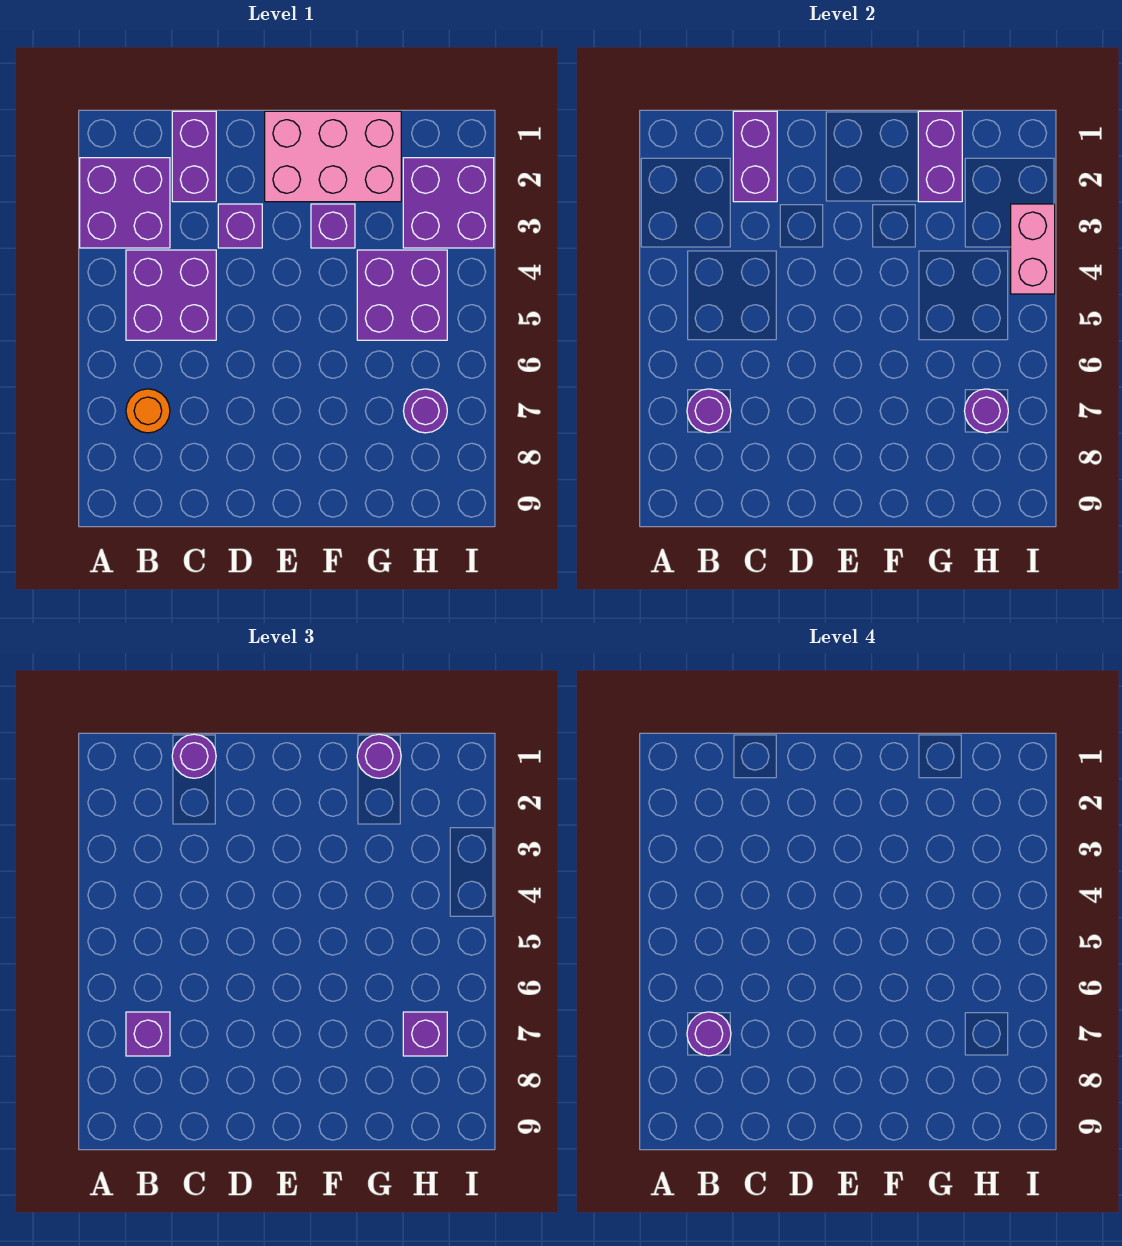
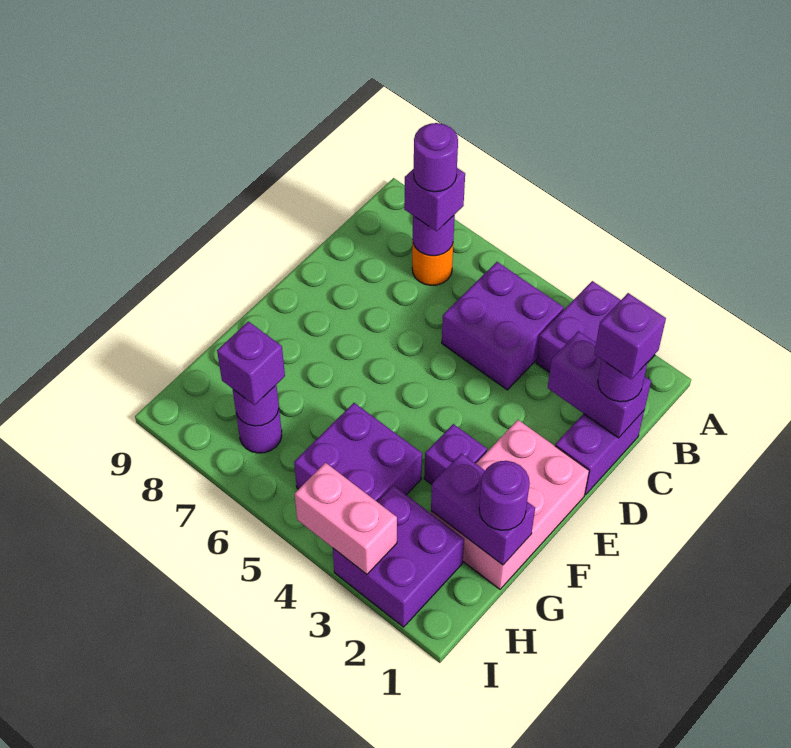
purple brick C1:C2 level 1 -> purple brick C1:D1 level 1
purple brick D3 level 1 -> purple brick C1 level 4

